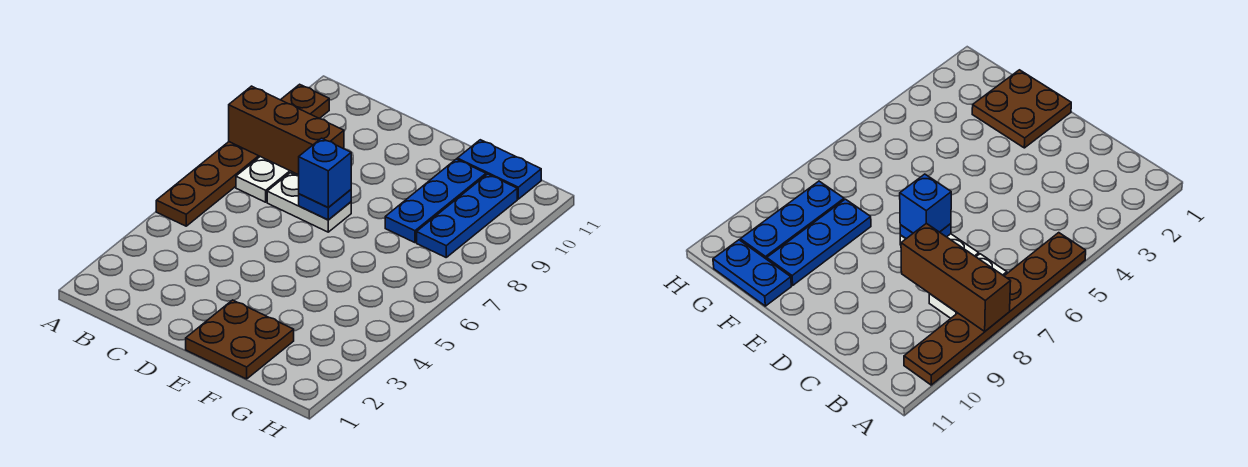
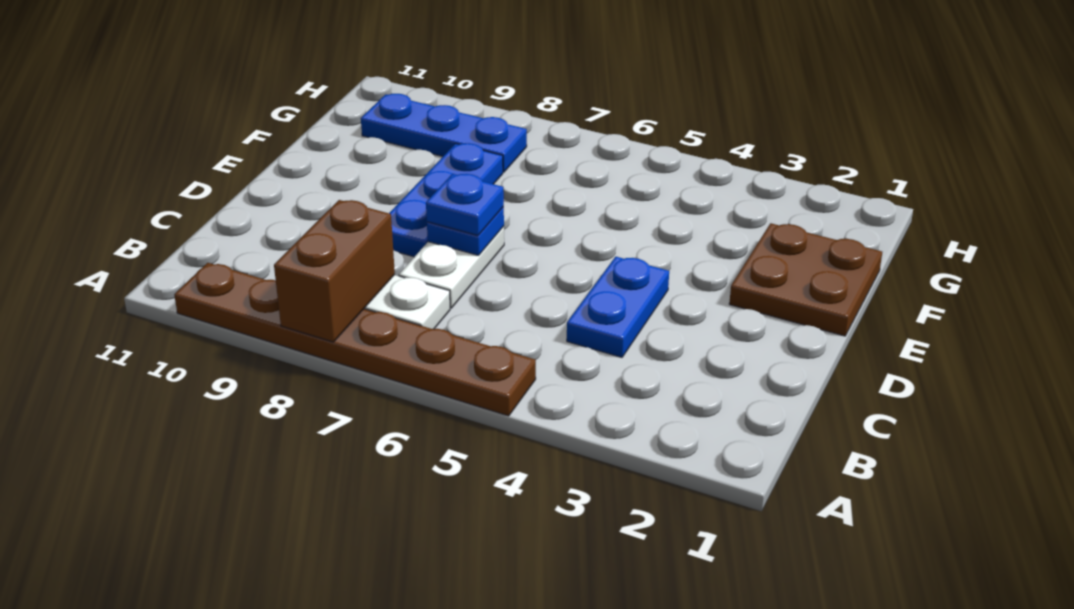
brown brick A8:C8 level 2 -> brown brick A8:B8 level 2
blue brick D7 level 3 -> blue plate D7 level 3
blue plate F8:F10 level 1 -> blue plate D8:F8 level 1
blue plate F11:G11 level 1 -> blue plate C4:D4 level 1

